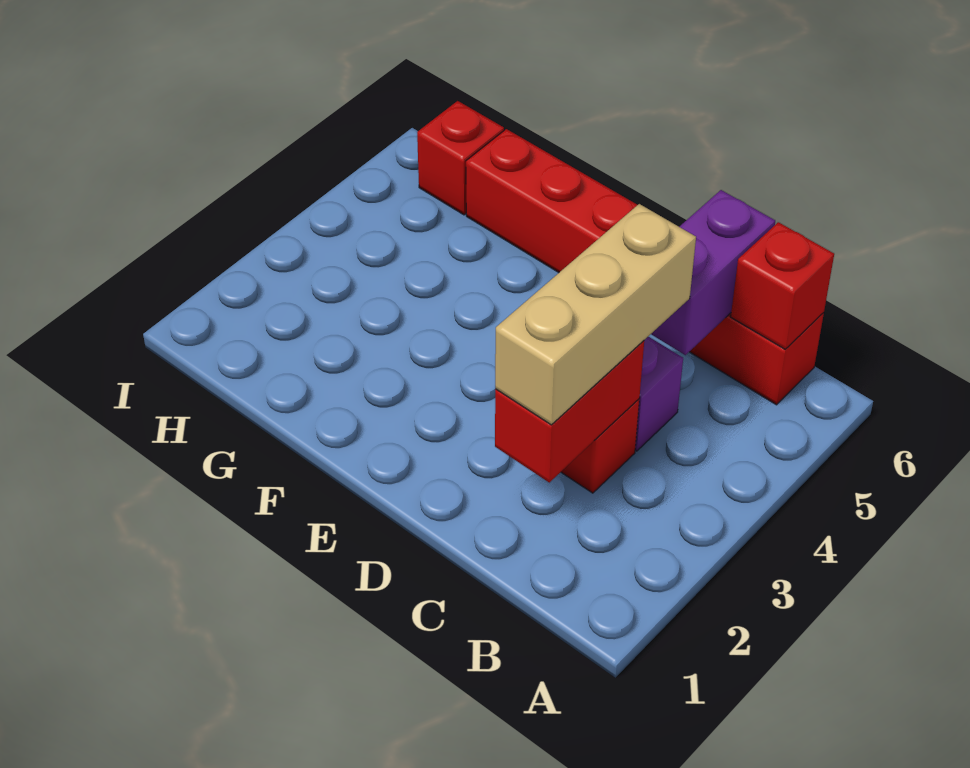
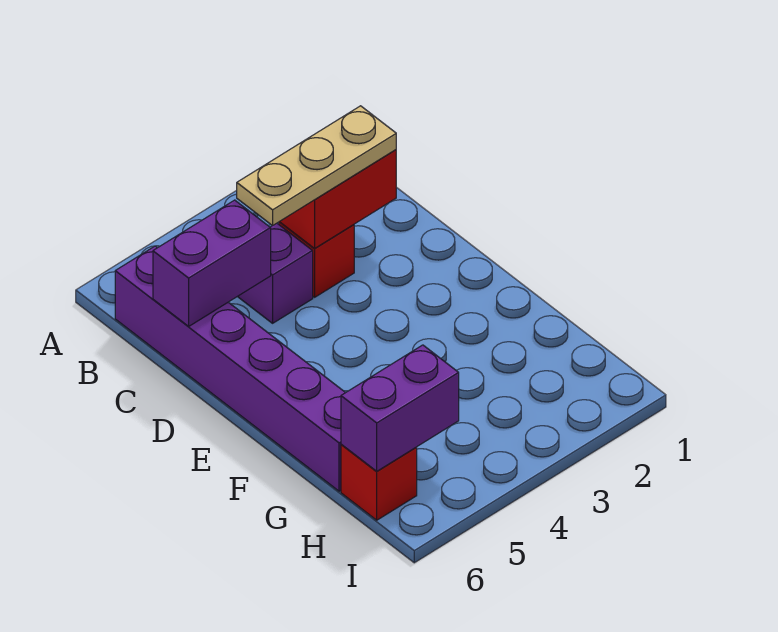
red brick B6:G6 level 1 -> purple brick B6:G6 level 1
red brick B6 level 2 -> none
tan brick C2:C4 level 3 -> tan plate C2:C4 level 3
none -> purple brick H5:H6 level 2

